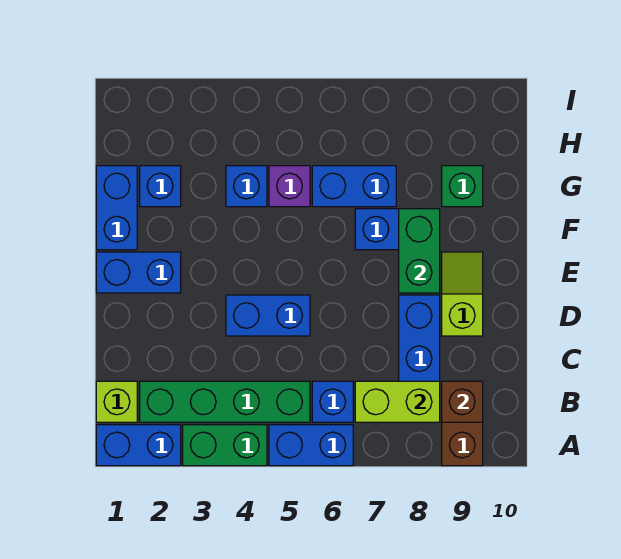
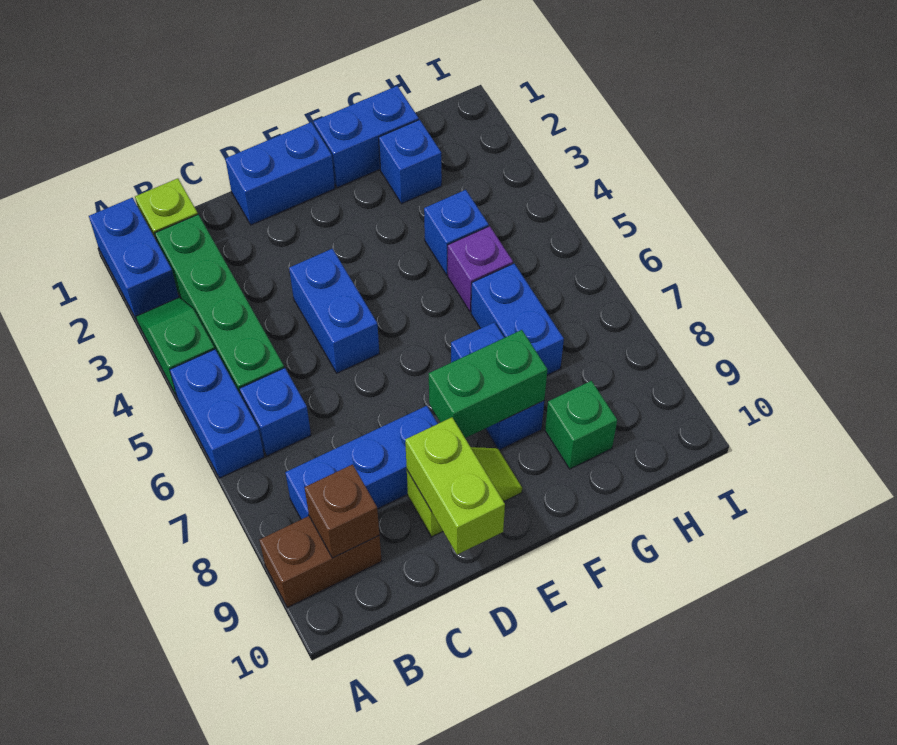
green brick A3:A4 level 1 -> green slope A3:A4 level 1 top 4
lime brick B7:B8 level 2 -> lime brick D9:D10 level 2
blue brick E1:E2 level 1 -> blue brick D1:E1 level 1

